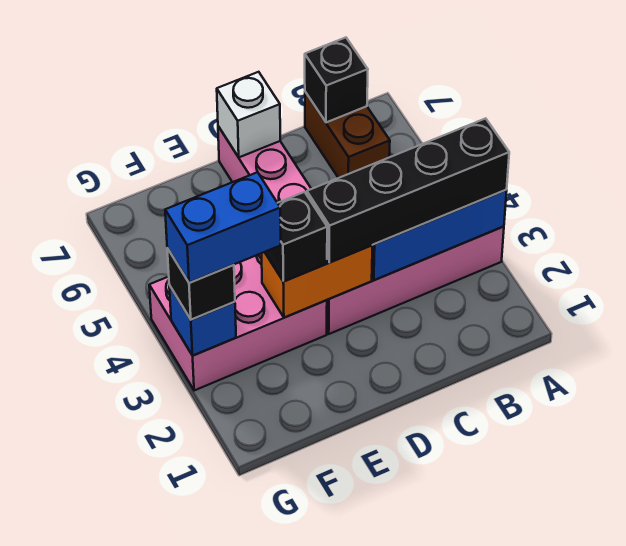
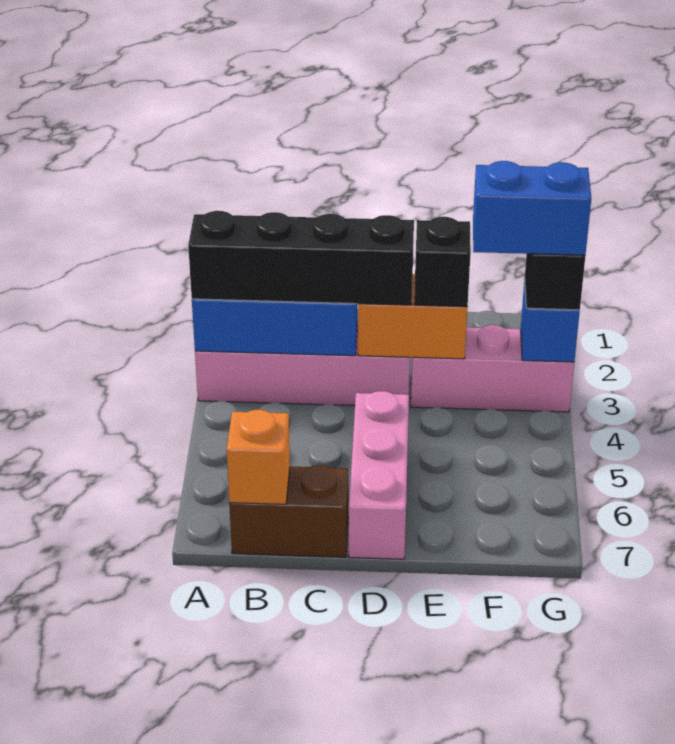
brown brick B6:B7 level 1 -> brown brick B7:C7 level 1
black brick B7 level 2 -> orange brick B7 level 2
white brick D7 level 2 -> none
pink brick E3:G4 level 1 -> pink brick E3:G3 level 1

